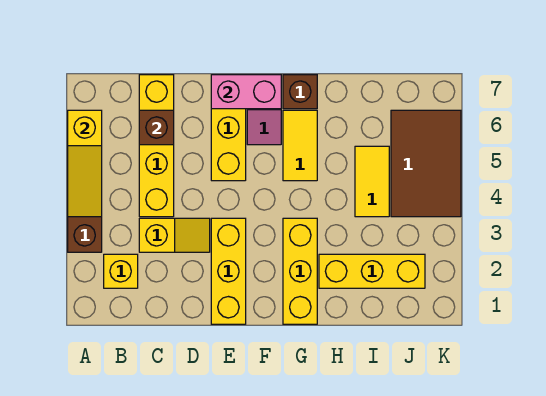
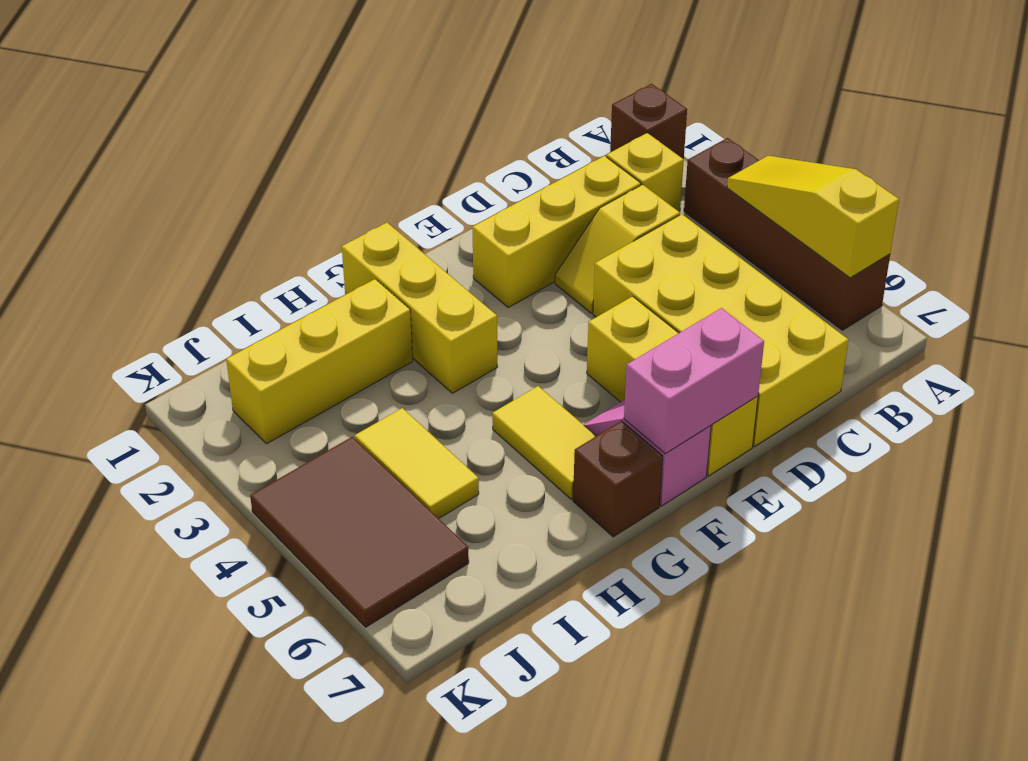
yellow brick C4:C7 level 1 -> yellow brick C4:D7 level 1
brown brick C6 level 2 -> brown brick A1 level 1
yellow brick E1:E3 level 1 -> yellow brick C2:E2 level 1

